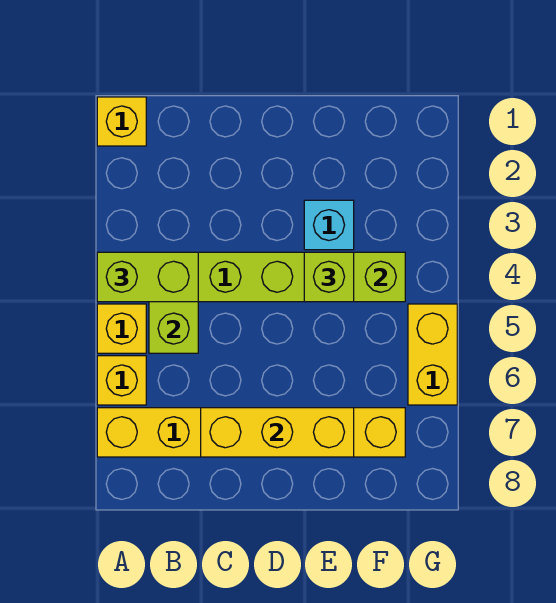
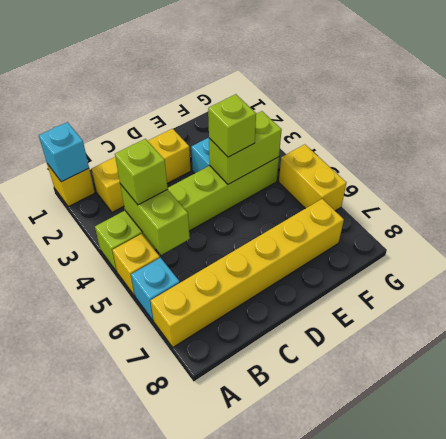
none -> cyan brick A1 level 2
lime brick A4:B4 level 3 -> lime brick B4 level 3
yellow brick A6 level 1 -> cyan brick A6 level 1
yellow brick C7:E7 level 2 -> yellow brick B2:D2 level 1

